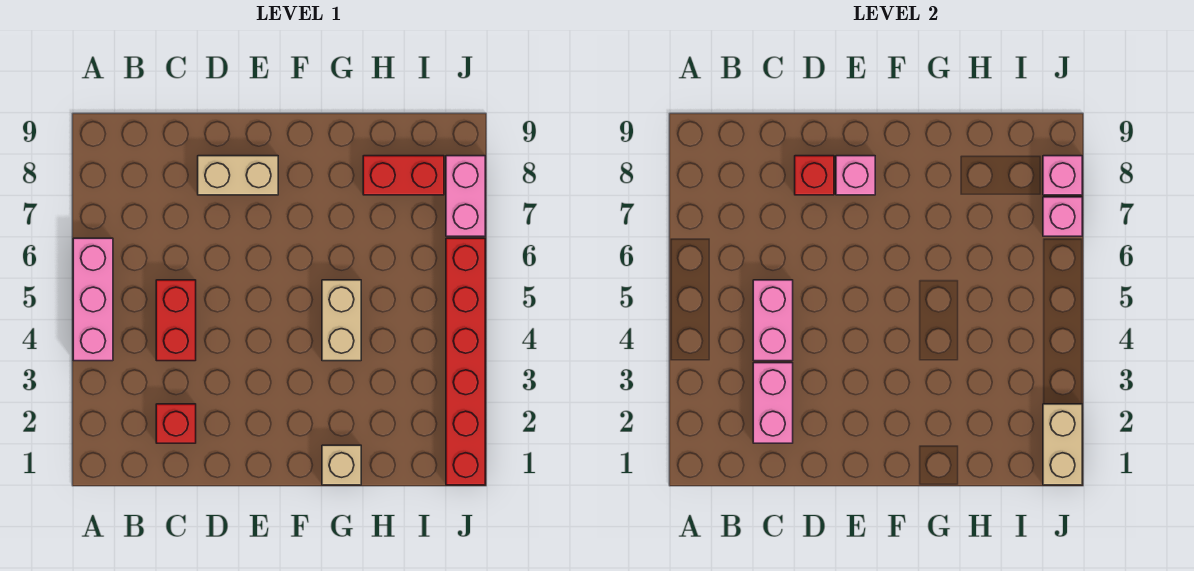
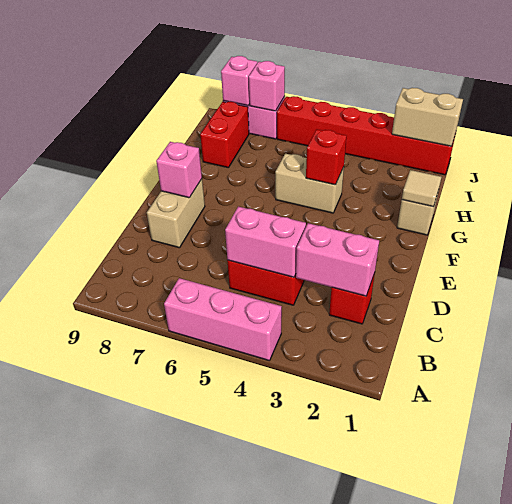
red brick D8 level 2 -> red brick G4 level 2
none -> tan tile G1 level 2

